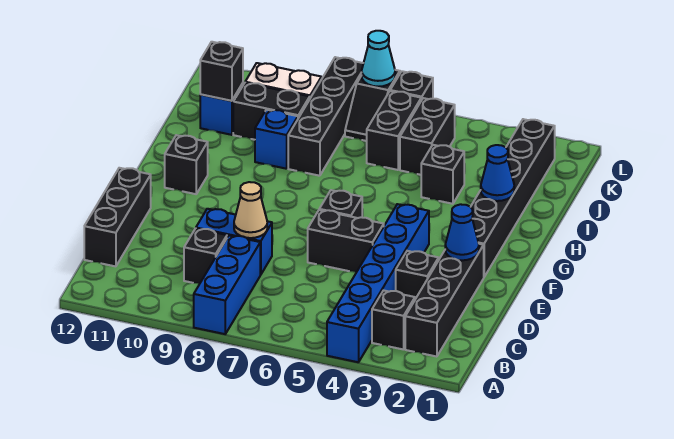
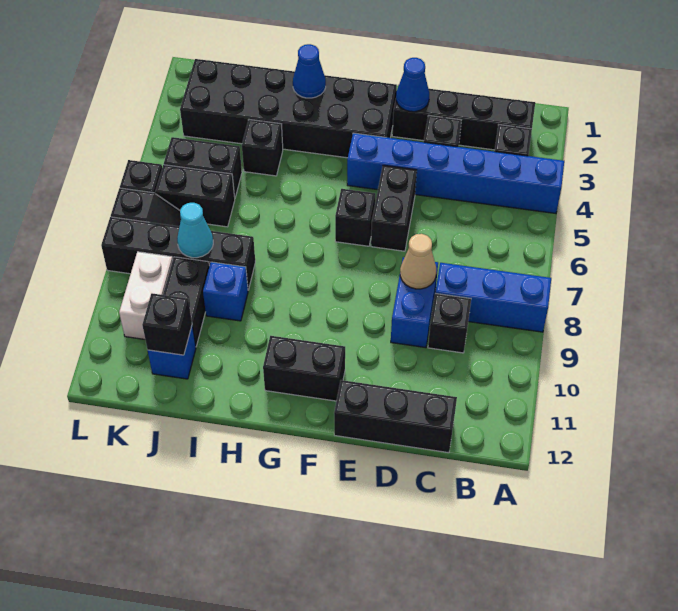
black brick F2:K2 level 1 -> black brick F2:K3 level 1
black brick G11 level 1 -> black brick F11:G11 level 1
cyan cone L7 level 2 -> cyan cone J8 level 2

